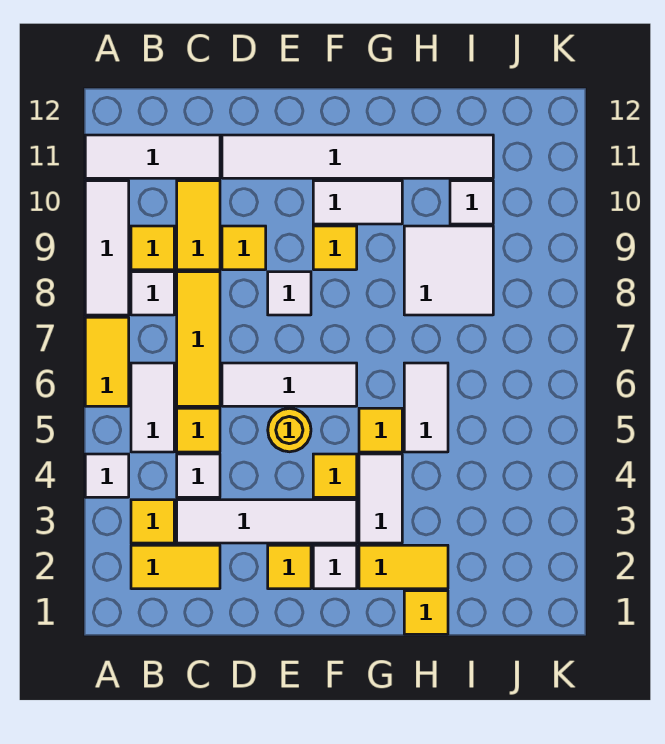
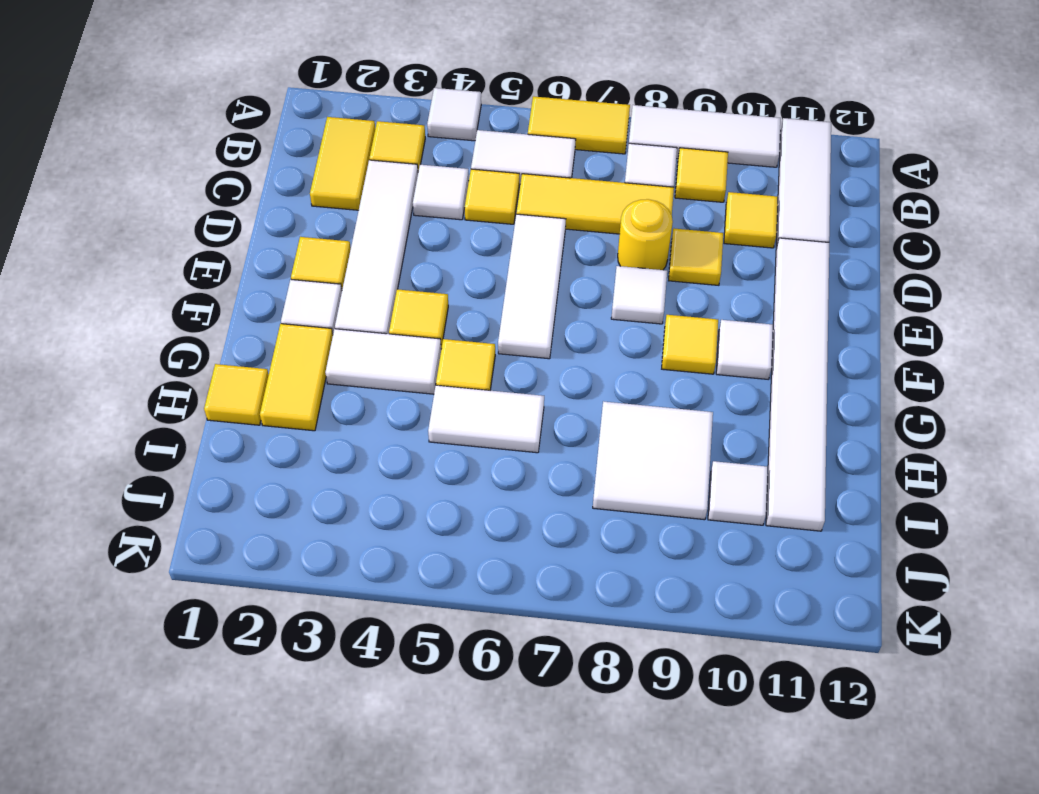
yellow tile C9:C10 level 1 -> yellow tile C10 level 1
yellow round brick E5 level 1 -> yellow round brick D8 level 1
white tile F10:G10 level 1 -> white tile F10 level 1

